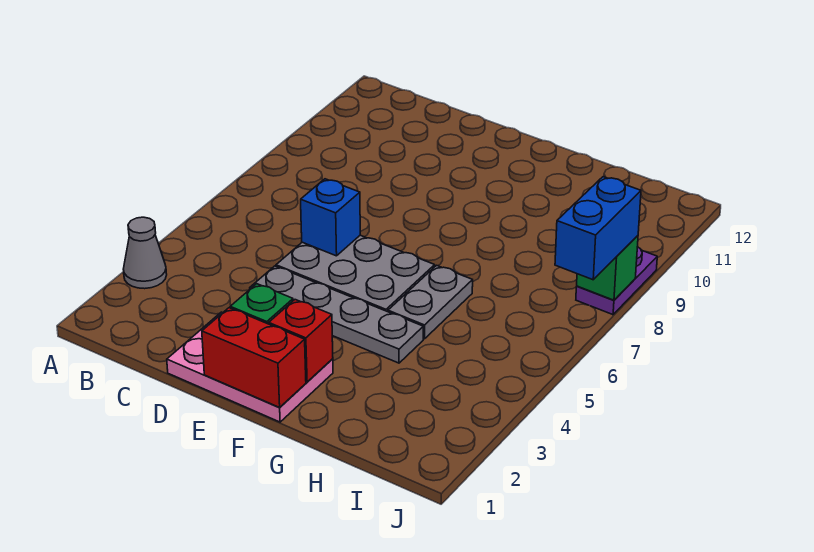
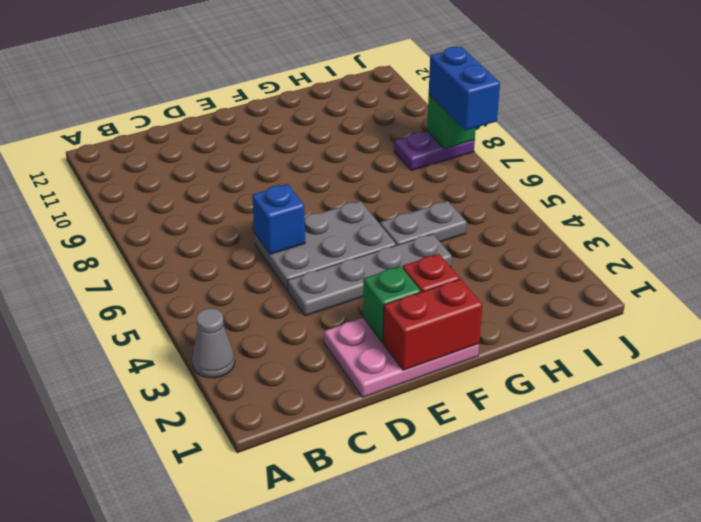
grey plate G5:G6 level 1 -> grey plate G5:H5 level 1
purple plate J8:J9 level 1 -> purple plate I8:J8 level 1

